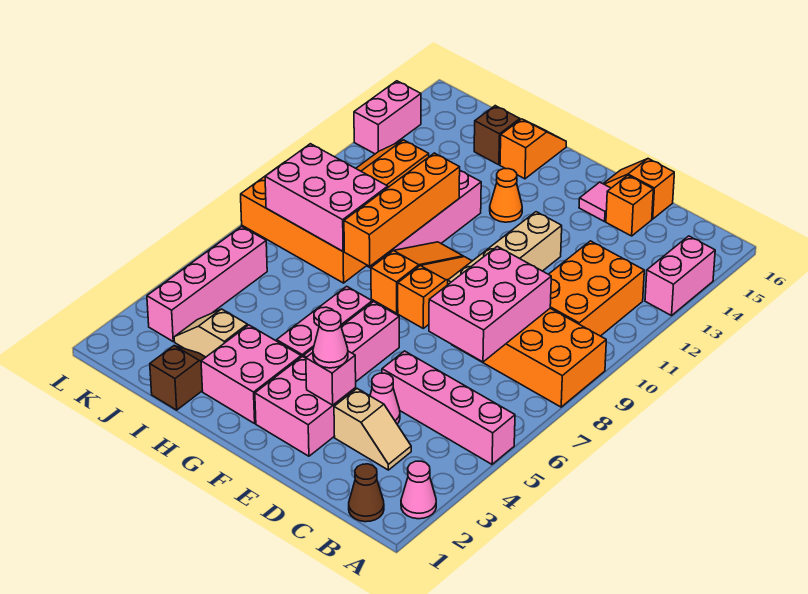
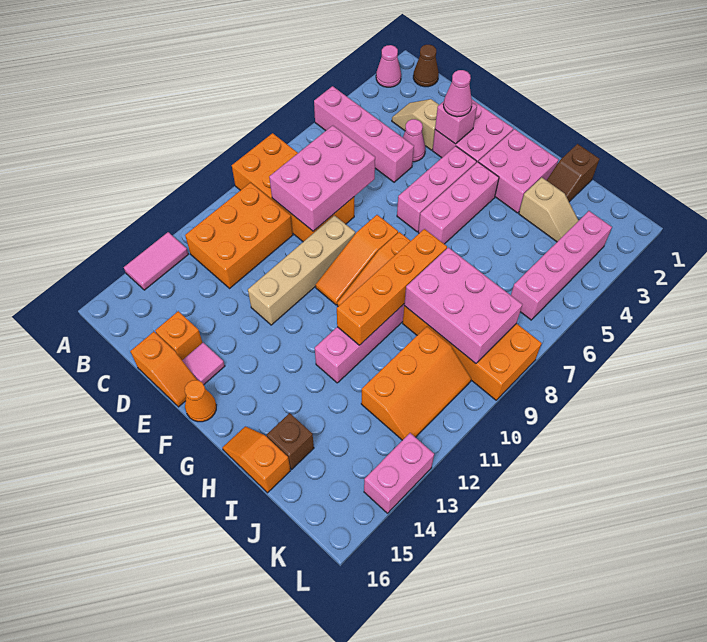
pink brick A13:A14 level 1 -> pink tile A13:A14 level 1
orange cone G13 level 1 -> orange cone F16 level 1
orange slope H15:H16 level 1 top 15 -> orange slope H16:I16 level 1 top I

